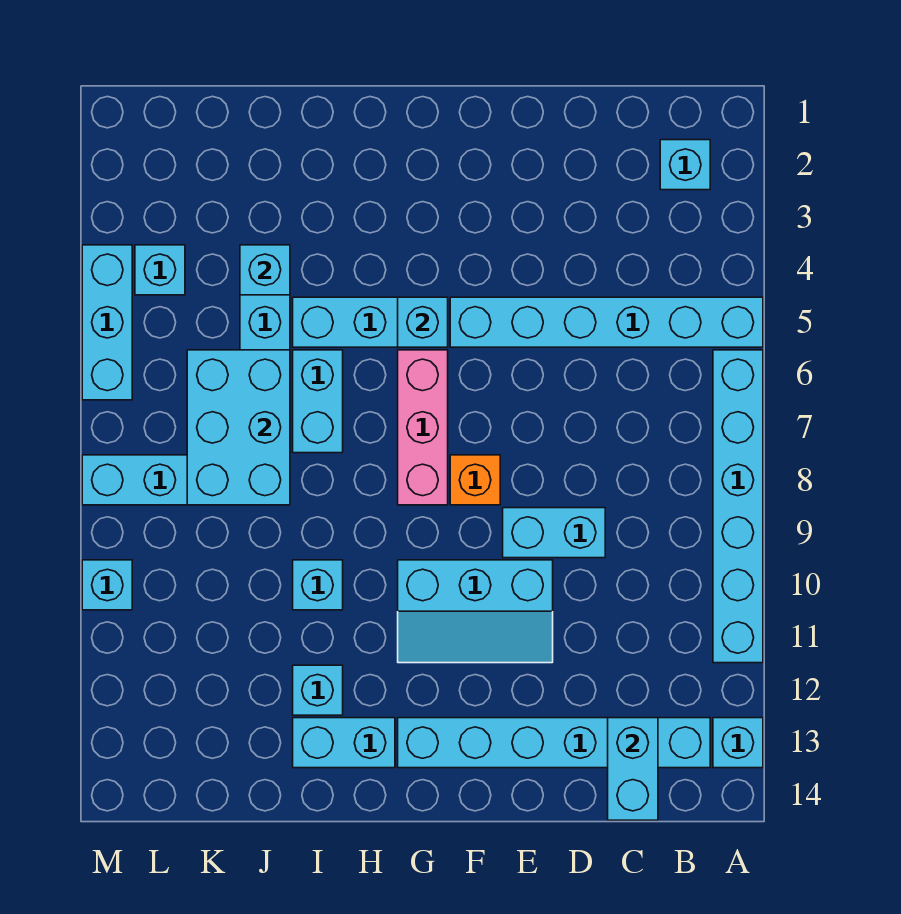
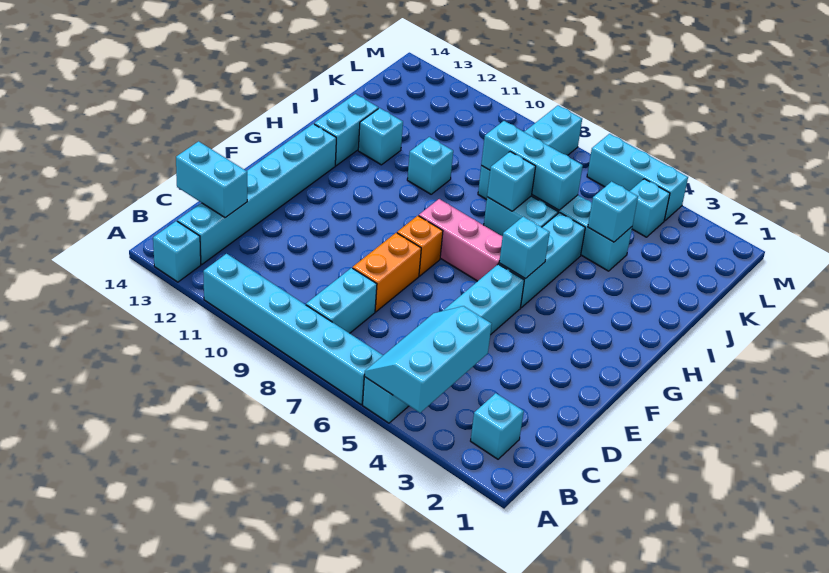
none -> orange brick D8:E8 level 1
cyan brick D9:E9 level 1 -> cyan brick B8:C8 level 1
cyan slope E10:G11 level 1 top 10 -> cyan slope A4:C5 level 2 top 4
cyan brick J6:K8 level 2 -> cyan brick J6:J8 level 2
cyan brick M10 level 1 -> cyan brick I7 level 2

